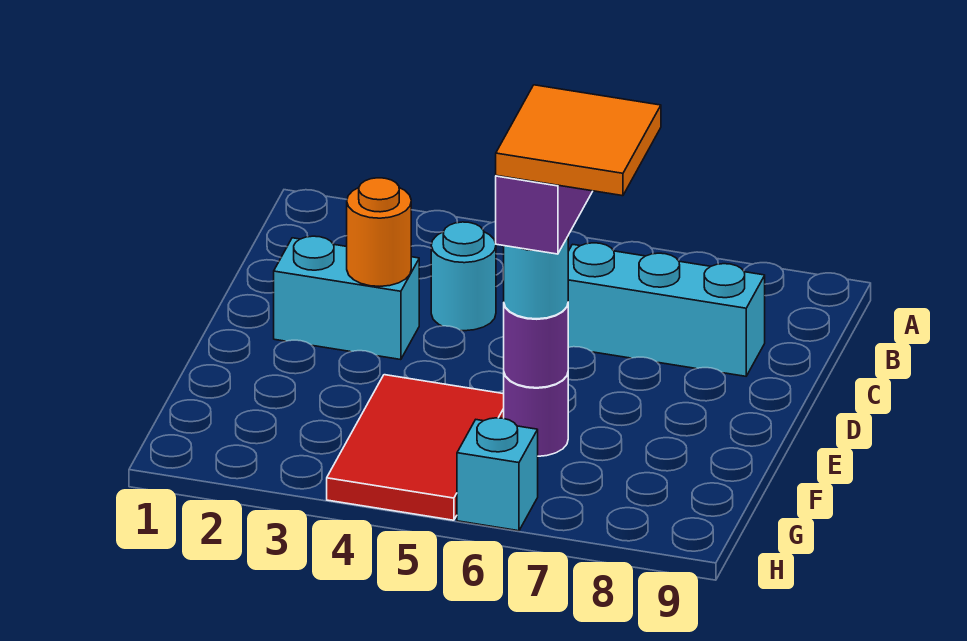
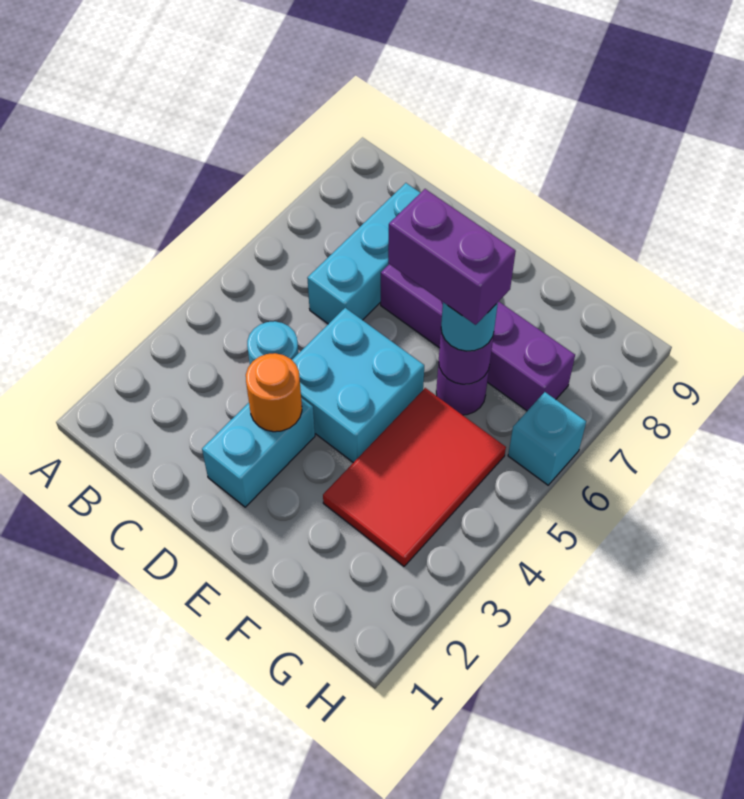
none -> cyan brick D4:E5 level 1
none -> purple brick D7:G7 level 1
orange tile E6:F7 level 5 -> none
red tile F4:H5 level 1 -> red tile F3:G5 level 1

